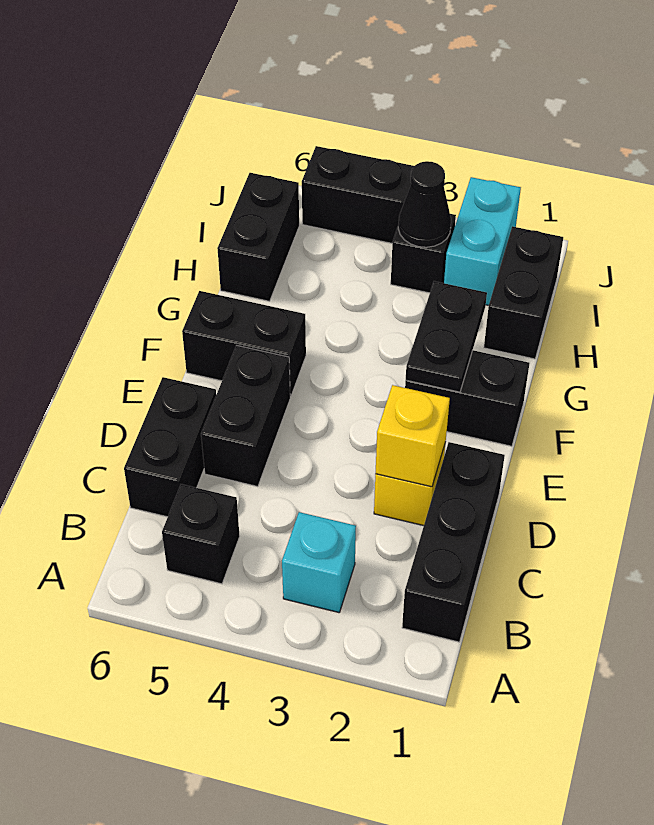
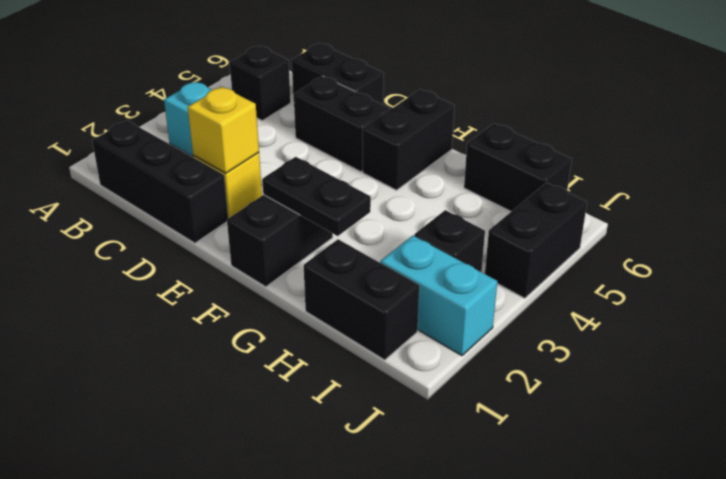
black cone I3 level 2 -> none

